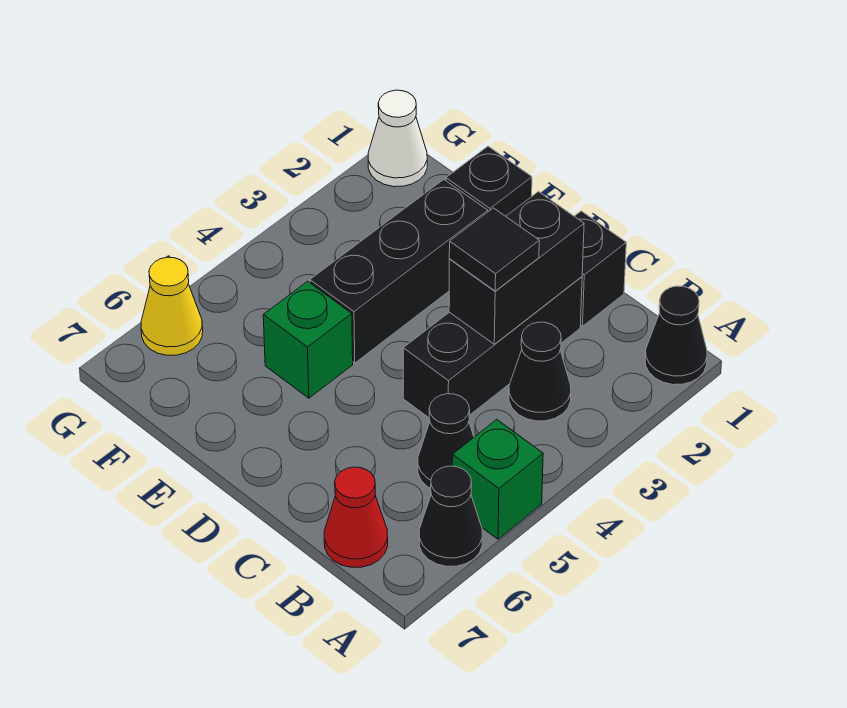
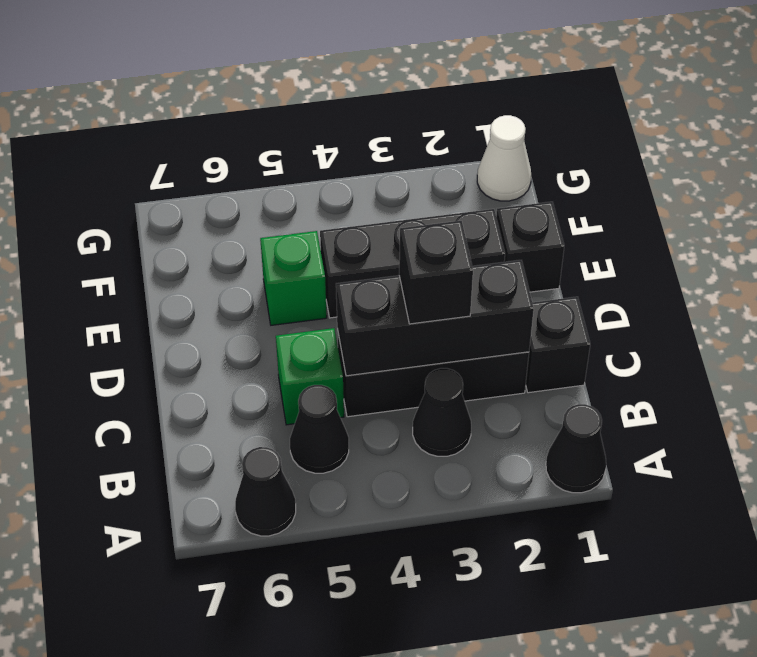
green brick A5 level 1 -> green brick C5 level 1
red cone B7 level 1 -> none
black brick C2:C3 level 2 -> black brick C2:C4 level 2
black tile C3 level 3 -> black brick C3 level 3
yellow cone G6 level 1 -> none

